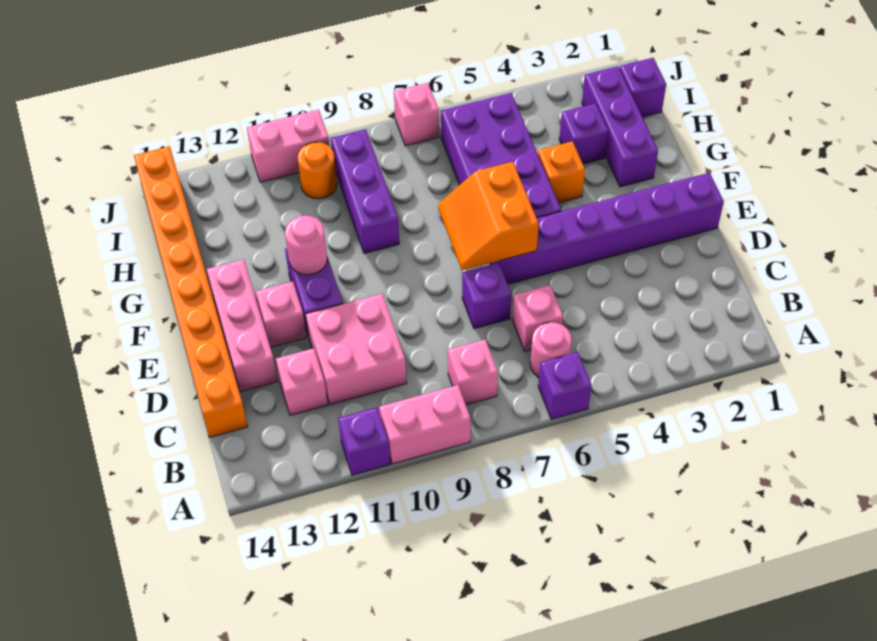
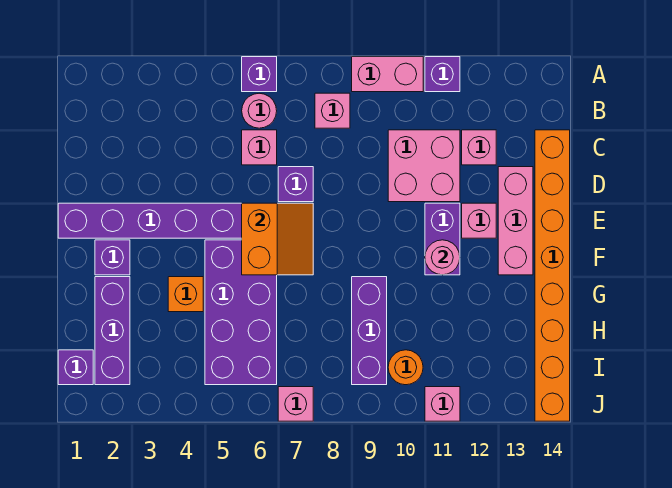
purple brick H3 level 1 -> purple brick F2 level 1
pink brick J10:J11 level 1 -> pink brick J11 level 1

